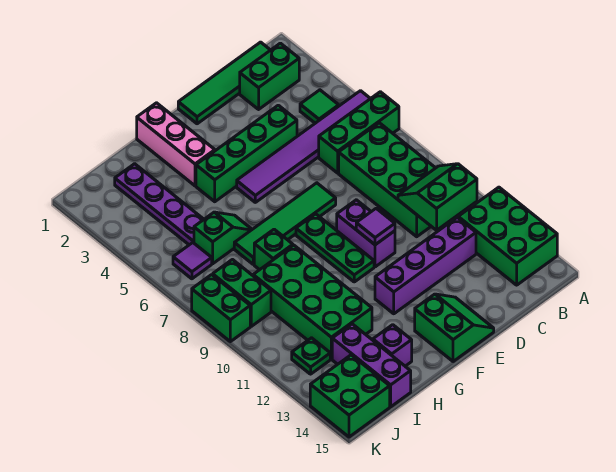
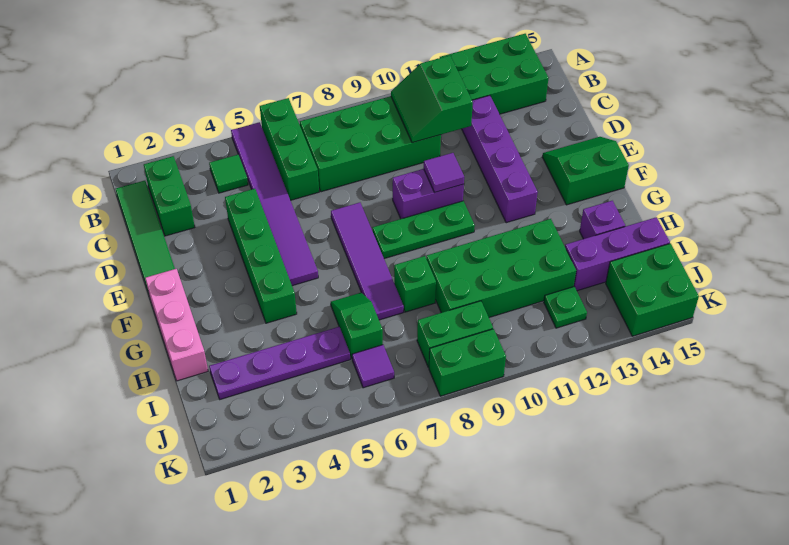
green tile E7:H7 level 1 -> purple tile E7:H7 level 1
pink brick G1:G3 level 1 -> pink brick F1:H1 level 1

